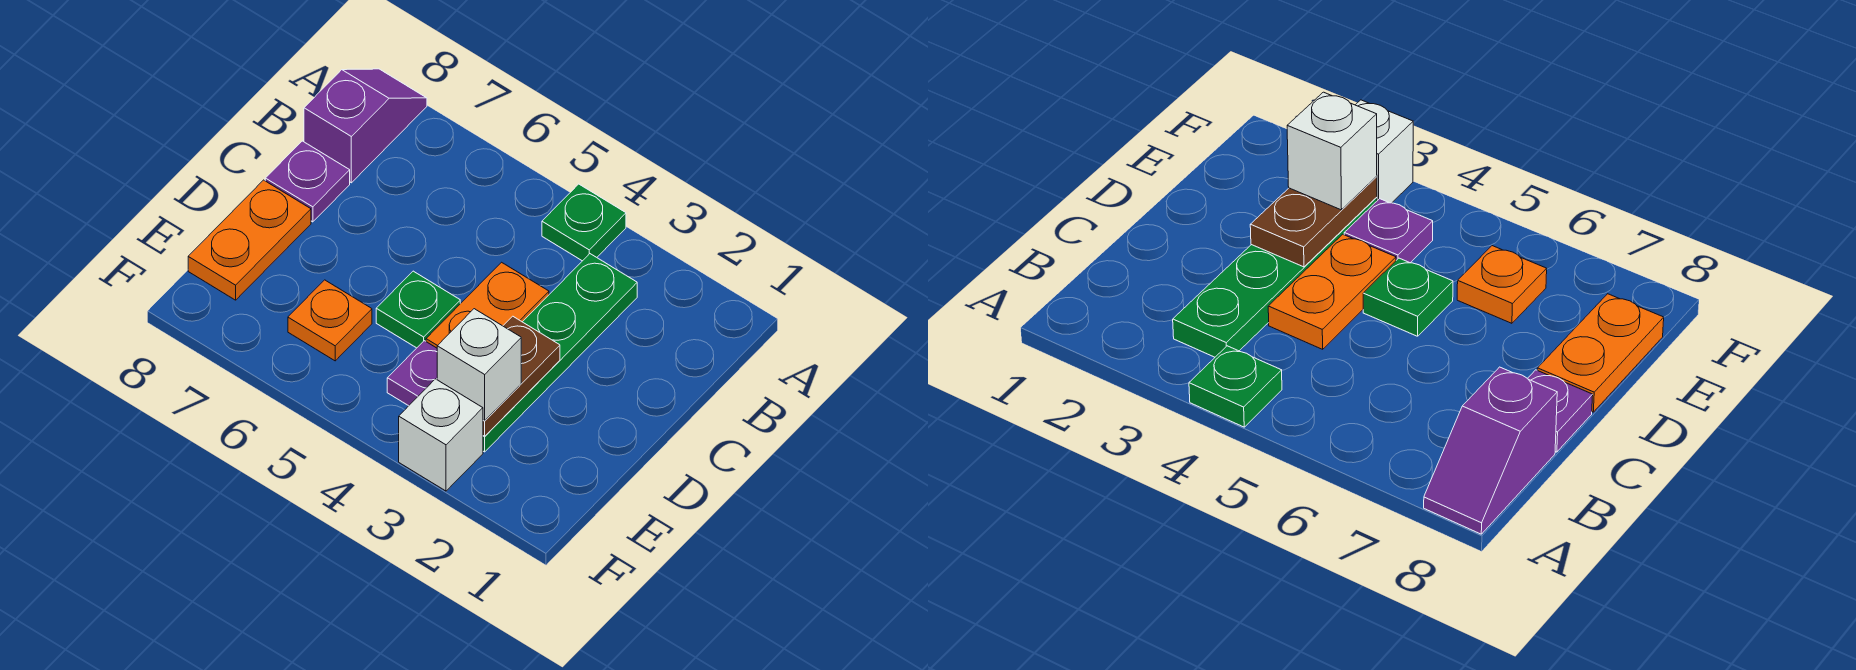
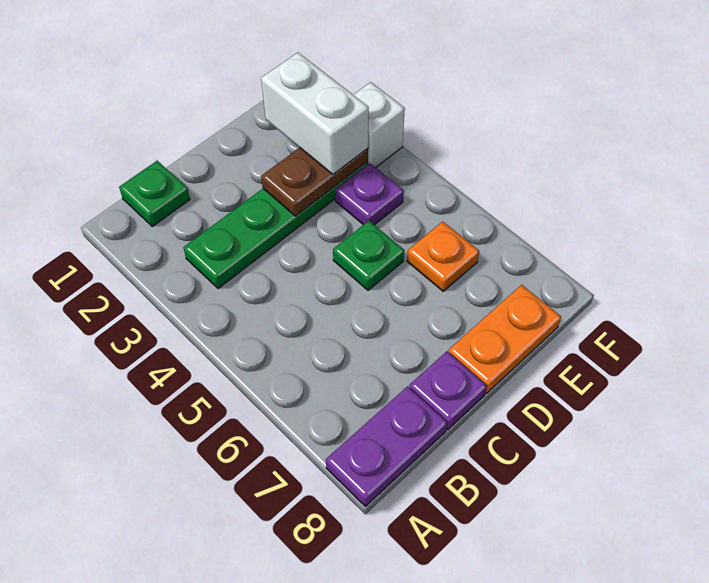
green plate A4 level 1 -> green plate B1 level 1
purple slope A8:B8 level 1 top B -> purple plate A8:B8 level 1
orange plate C4:D4 level 1 -> none
white brick E3 level 3 -> white brick E2:E3 level 3

